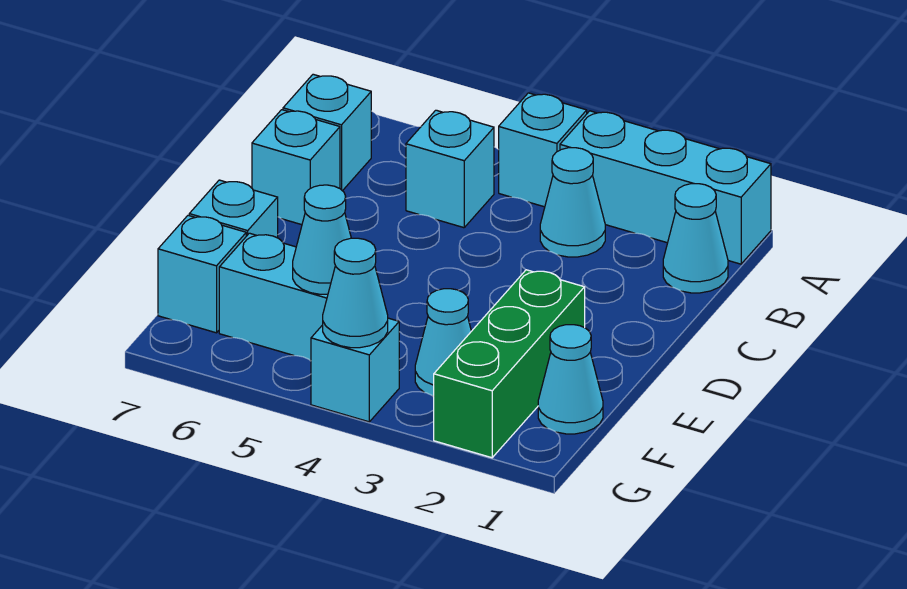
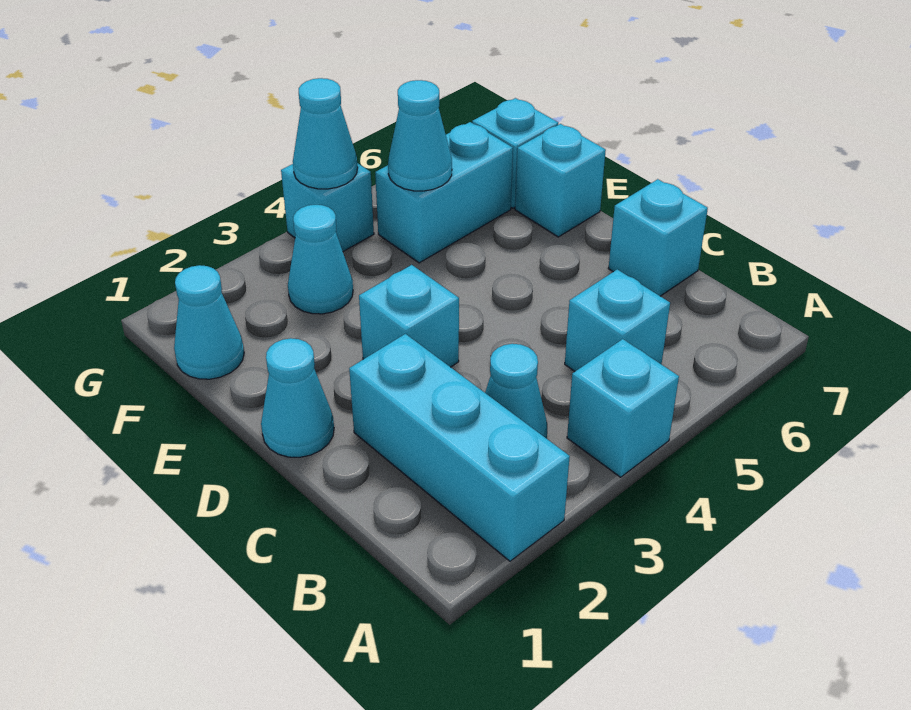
cyan brick A1:A3 level 1 -> cyan brick A2:C2 level 1
cyan cone B1 level 1 -> cyan cone D1 level 1
cyan brick B7 level 1 -> cyan brick D3 level 1
green brick E2:G2 level 1 -> none

